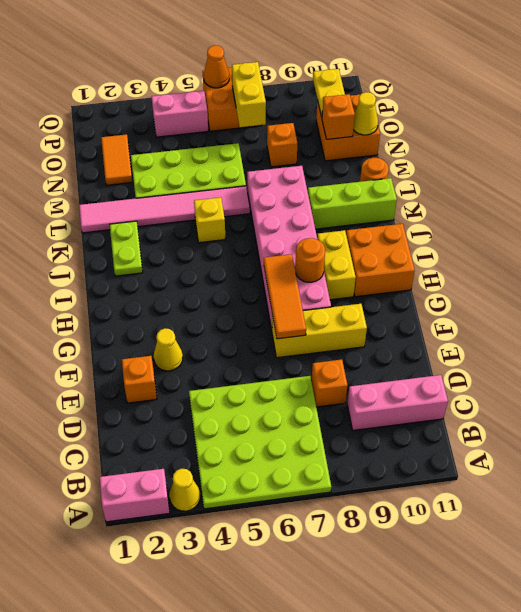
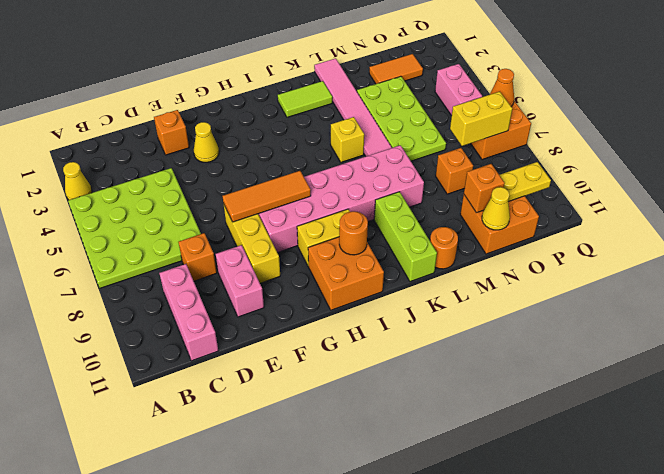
pink brick A1:A2 level 1 -> pink brick E9:E10 level 1
orange round brick H8 level 2 -> orange round brick I10 level 2
lime plate J2:K2 level 1 -> lime tile J2:K2 level 1

